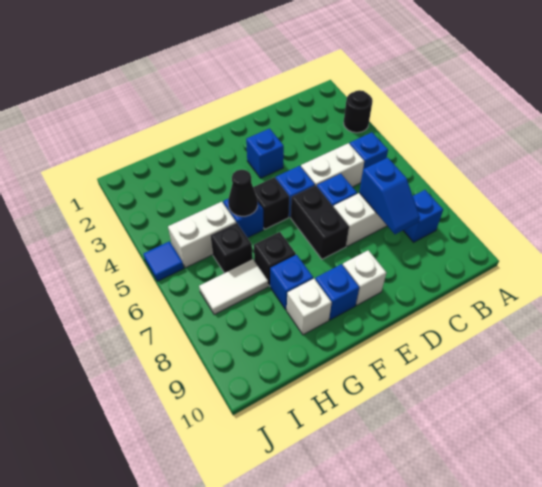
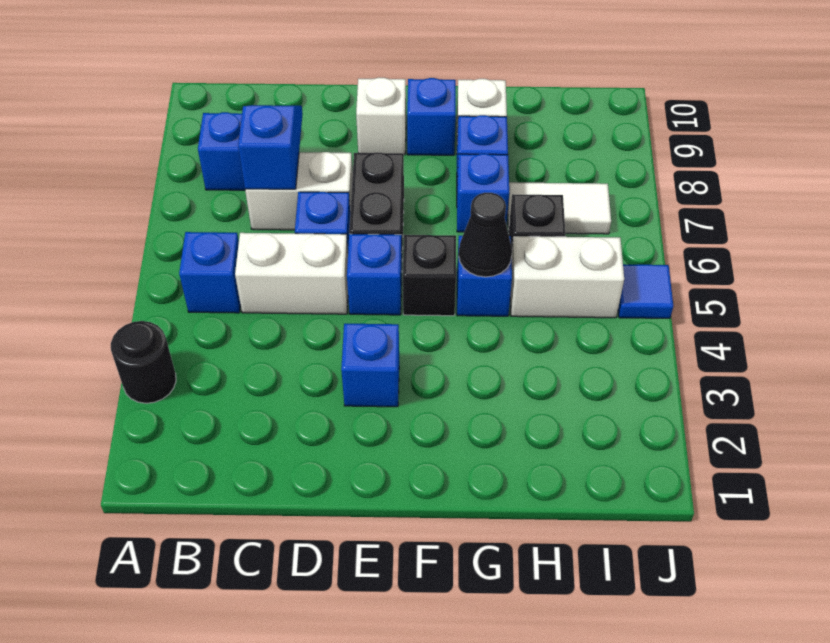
black brick G7 level 1 -> blue brick G7 level 1

